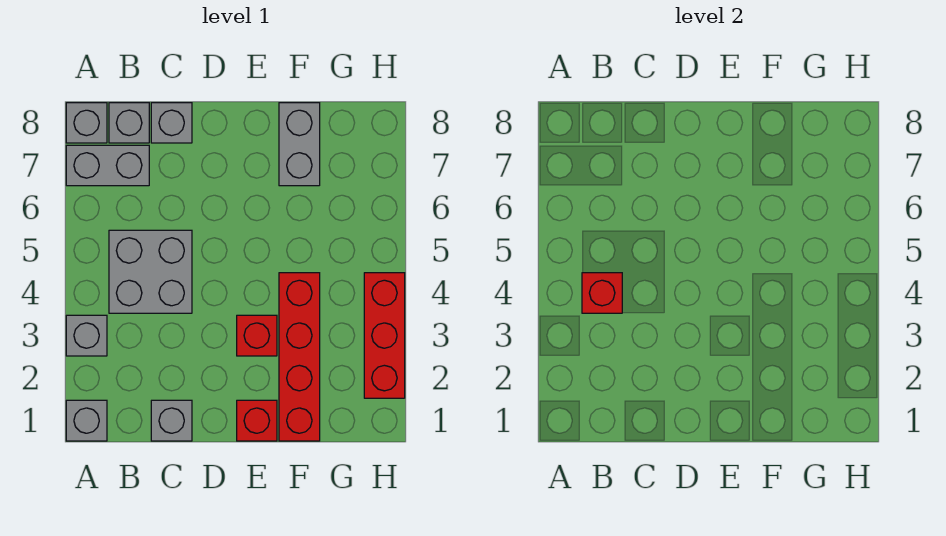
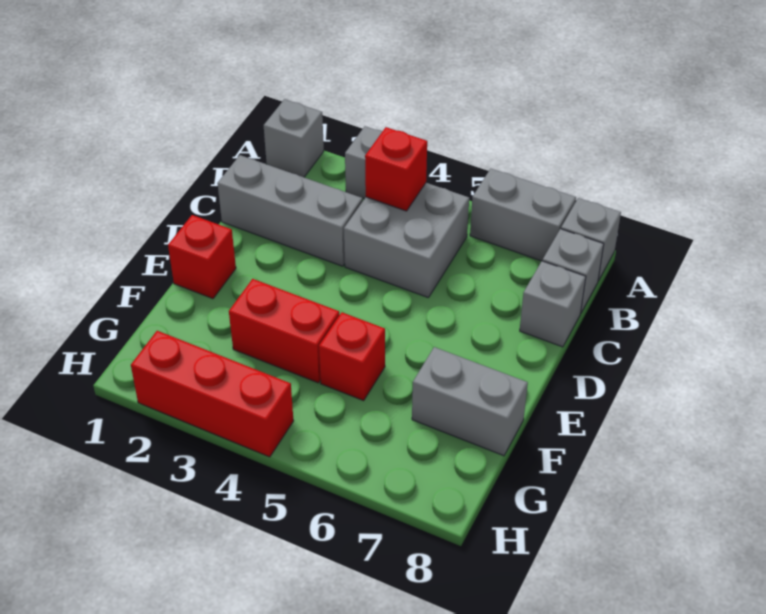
grey brick A7:B7 level 1 -> grey brick A6:A7 level 1
grey brick C1 level 1 -> grey brick C1:C3 level 1
red brick E3 level 1 -> red brick F5 level 1
red brick F1:F4 level 1 -> red brick F3:F4 level 1

